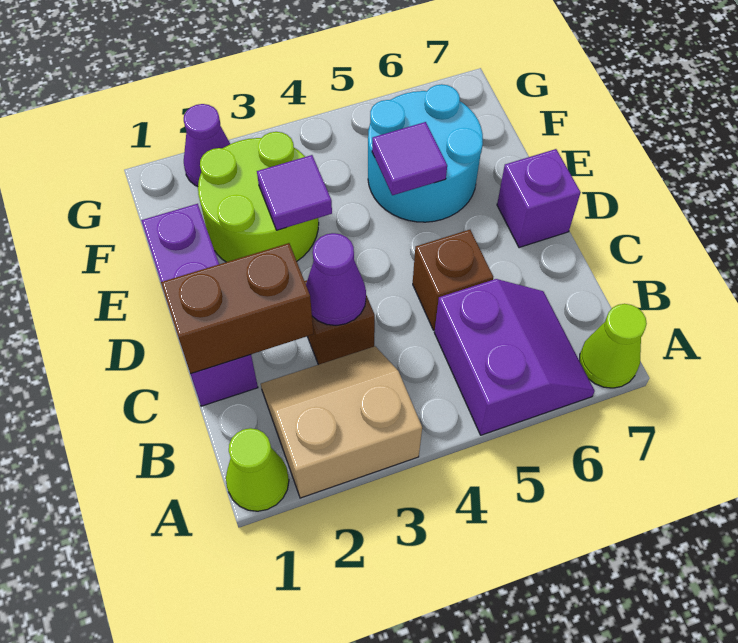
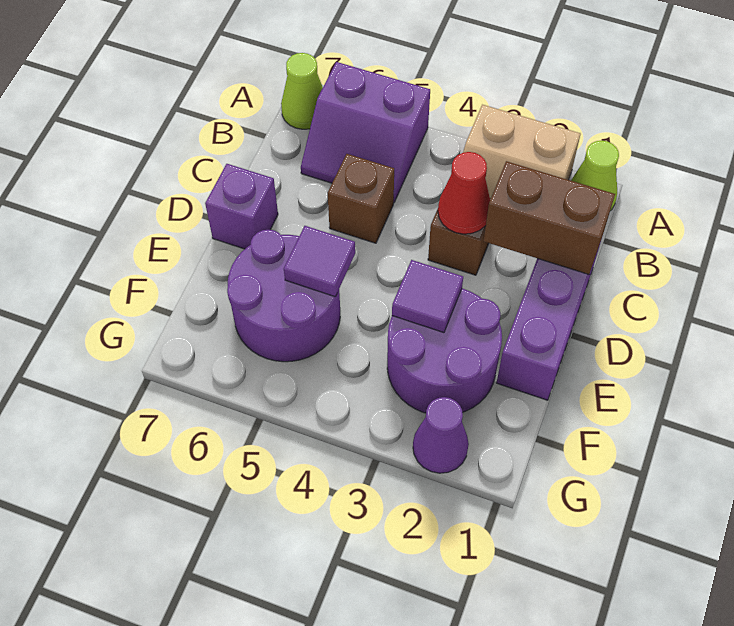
purple slope A5:B6 level 1 top 5 -> purple slope A5:B6 level 1 top A
purple cone C3 level 2 -> red cone C3 level 2
lime round brick E2:F3 level 1 -> purple round brick E2:F3 level 1
cyan round brick E5:F6 level 1 -> purple round brick E5:F6 level 1

